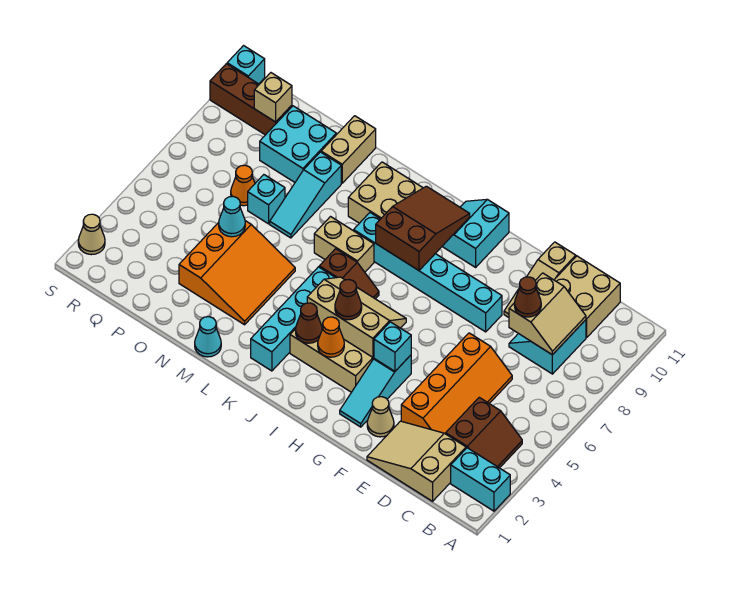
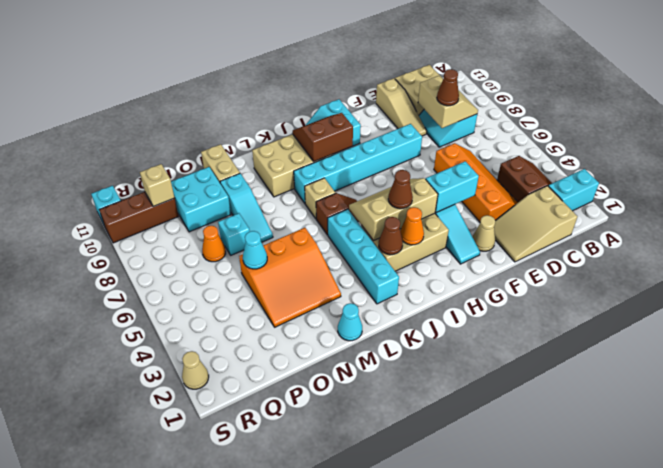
cyan brick G4 level 2 -> cyan brick F4:G4 level 2
brown slope I8:J10 level 2 top 8 -> brown slope I9:J10 level 2 top 9
tan brick K7:L7 level 1 -> tan brick K7 level 1
orange slope M3:O5 level 1 top O -> orange slope M3:O5 level 1 top 5

